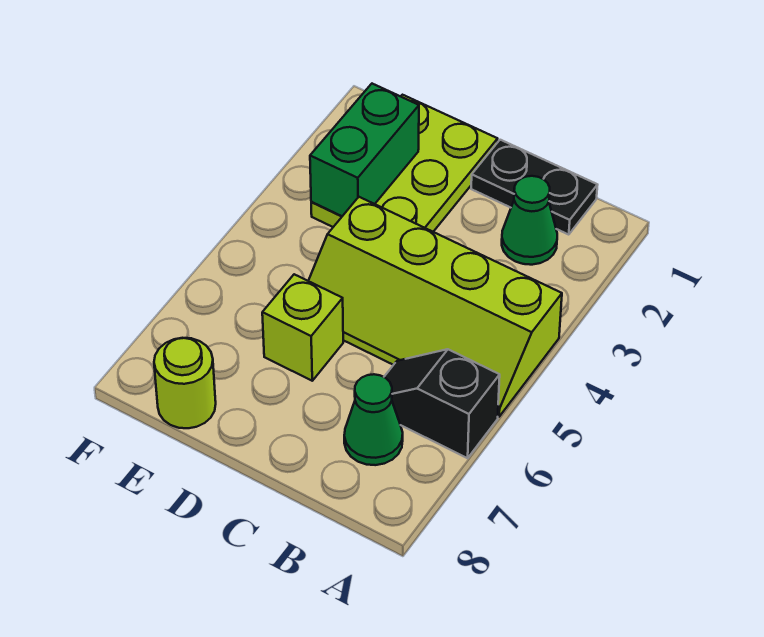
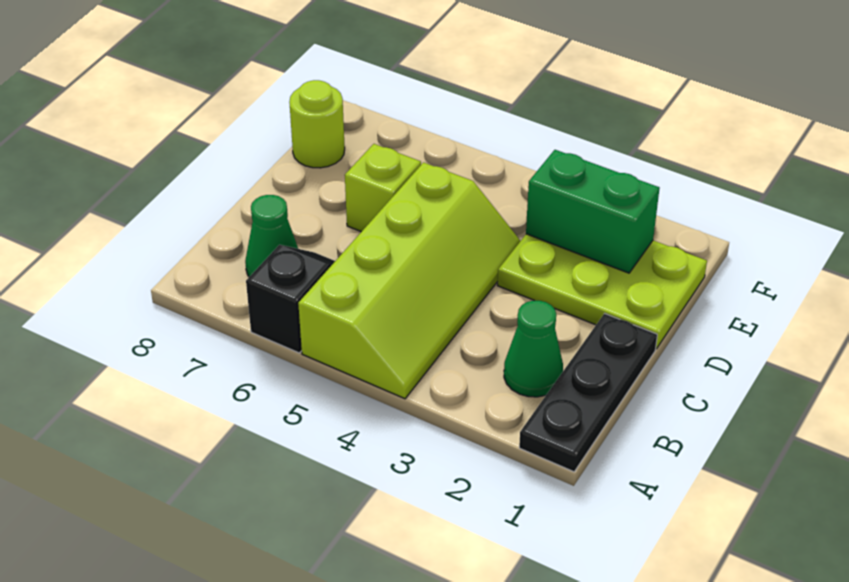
lime slope A4:D5 level 1 top 4 -> lime slope A4:D5 level 1 top 5
black plate B1:C1 level 1 -> black plate A1:C1 level 1

